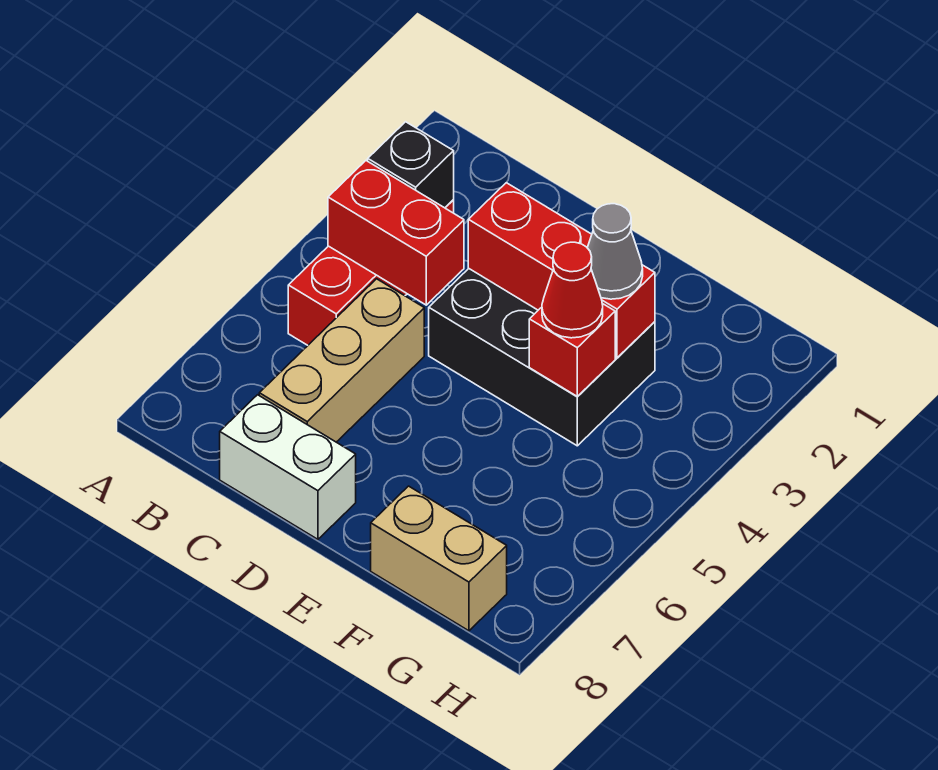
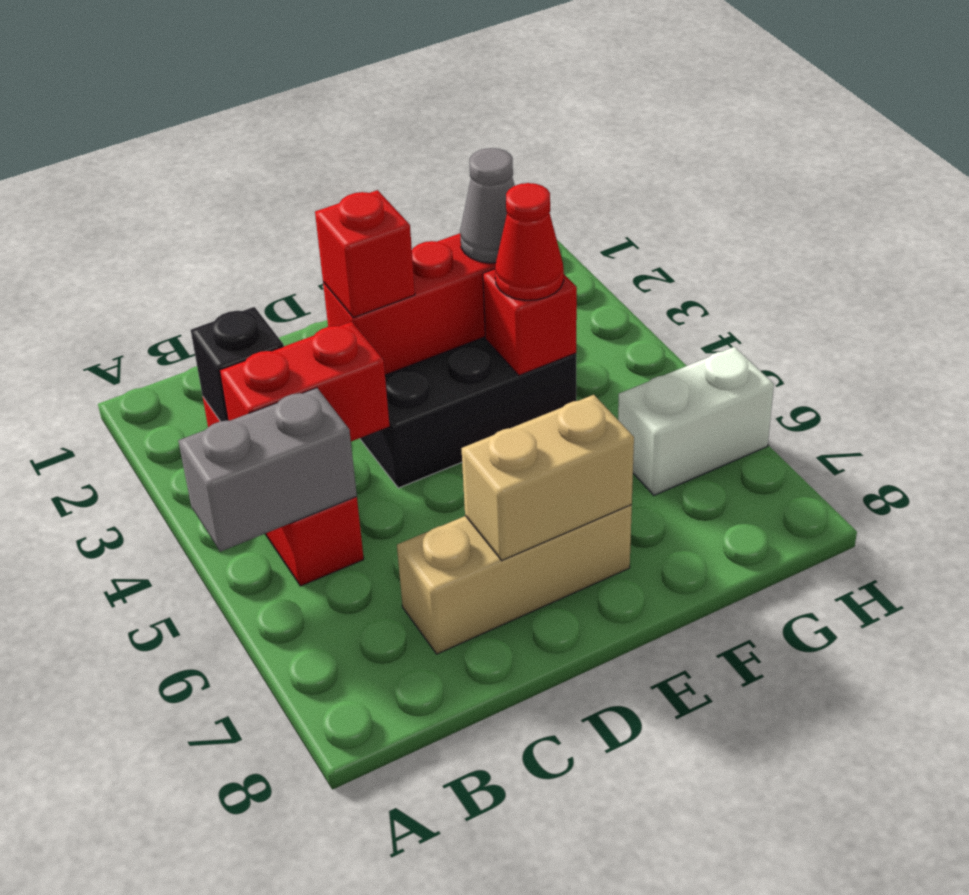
none -> grey brick A5:B5 level 2
tan brick C5:C7 level 1 -> tan brick C7:E7 level 1
white brick C8:D8 level 1 -> white brick G6:H6 level 1
none -> red brick D3 level 3
tan brick F8:G8 level 1 -> tan brick D7:E7 level 2

